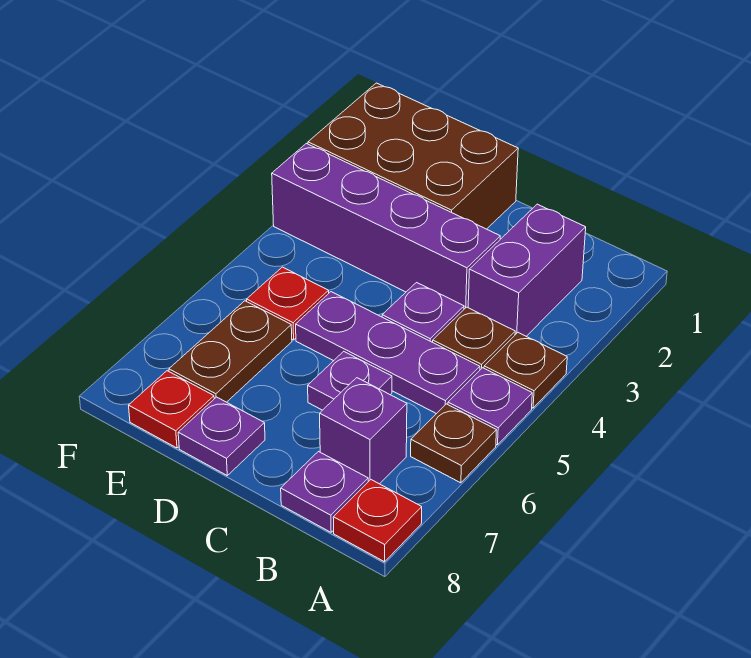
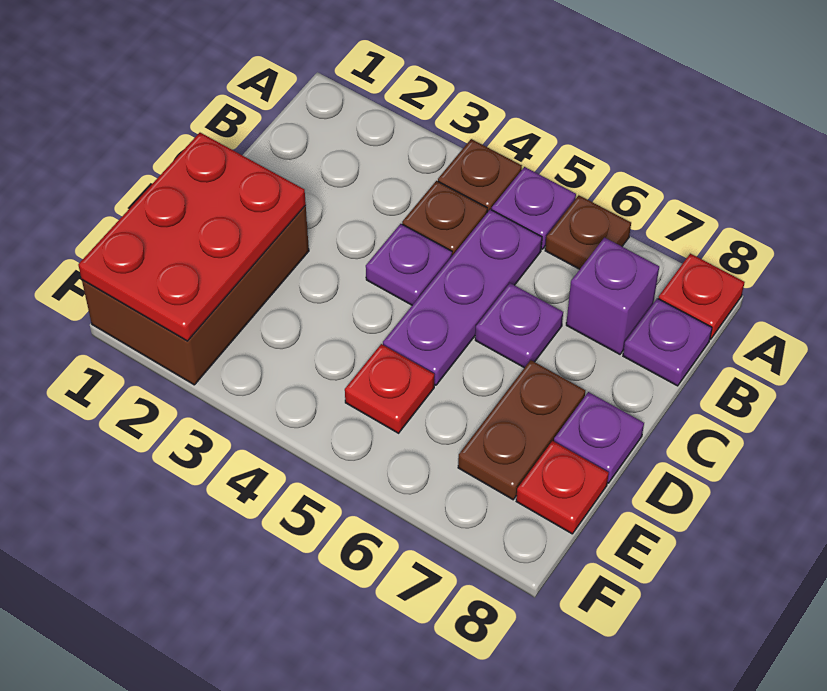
purple brick B2:B3 level 1 -> none
purple brick C3:F3 level 1 -> none
none -> red plate D1:F2 level 2
brown plate E6:E7 level 1 -> brown plate D7:E7 level 1

